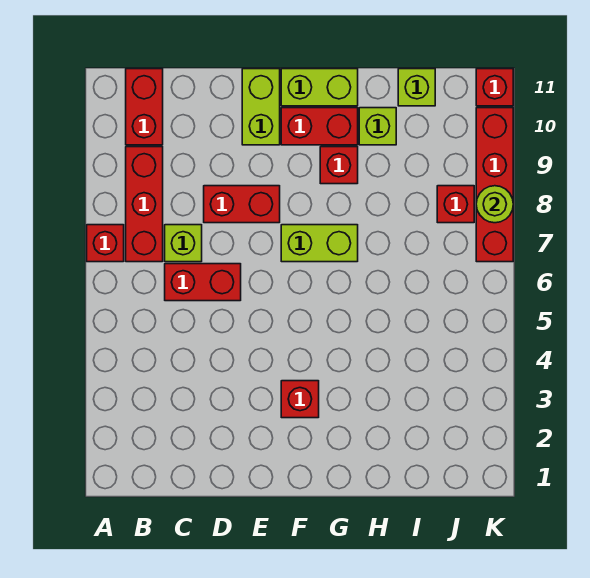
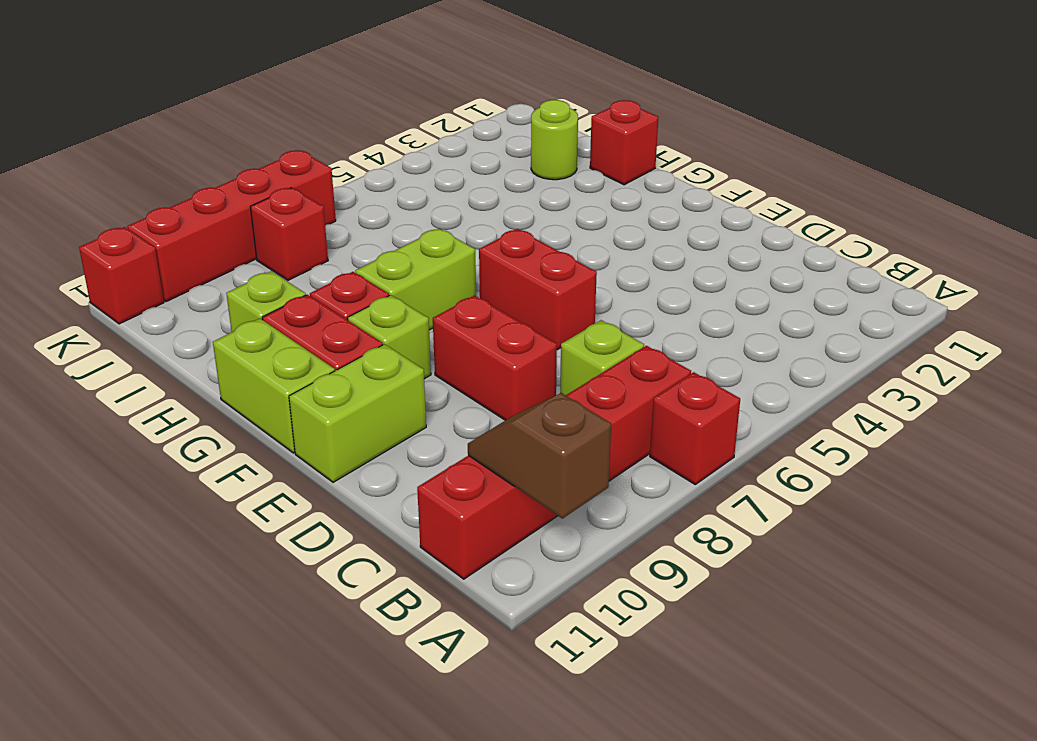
none -> brown slope A10:B10 level 2 top A
red brick C6:D6 level 1 -> red brick E6:F6 level 1
red brick F3 level 1 -> red brick H1 level 1
lime brick F7:G7 level 1 -> lime brick G7:G8 level 1
lime brick I11 level 1 -> lime brick F9 level 1
lime round brick K8 level 2 -> lime round brick I2 level 1

